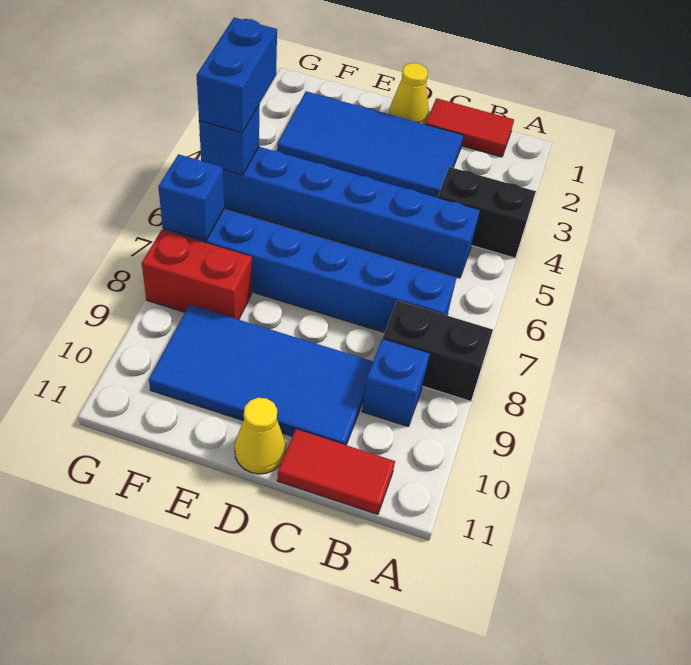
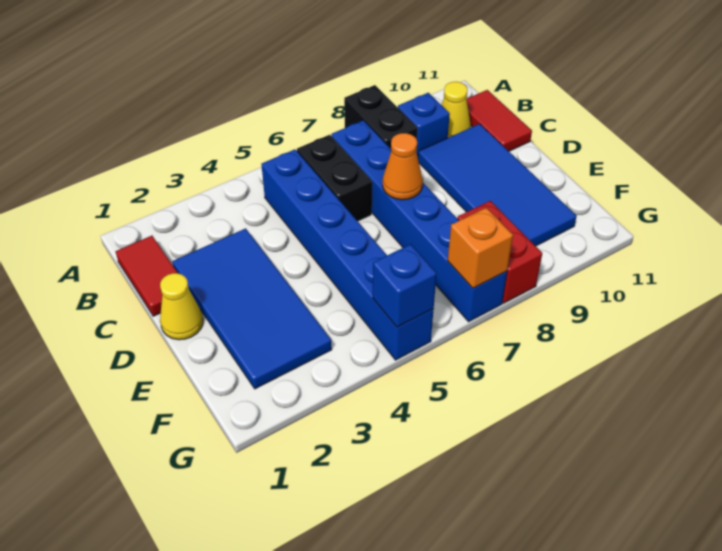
black brick A4:B4 level 1 -> black brick B6:C6 level 1
none -> orange cone D7 level 2
yellow cone D11 level 1 -> yellow cone B10 level 1
blue brick G4:G5 level 3 -> none
blue brick G7 level 2 -> orange brick G7 level 2

